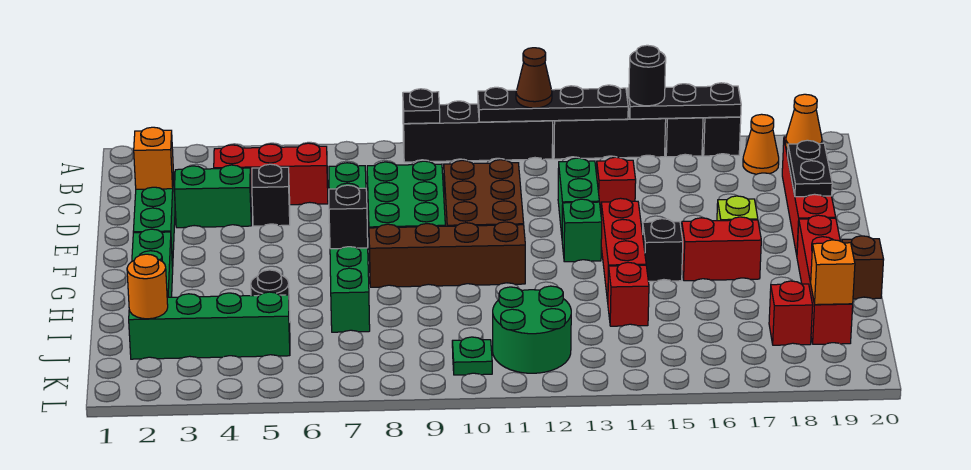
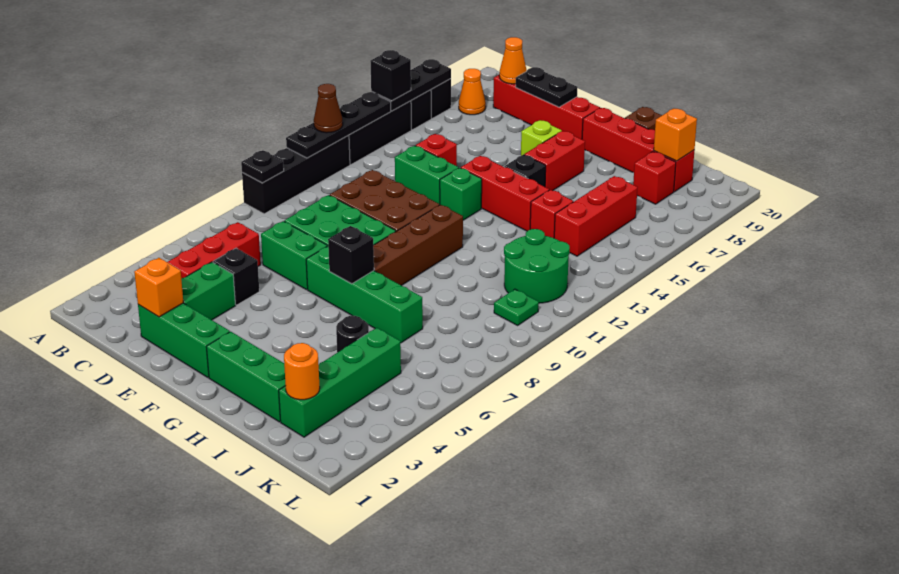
black round brick A15 level 3 -> black brick A15 level 3
none -> red brick J14:J16 level 1

